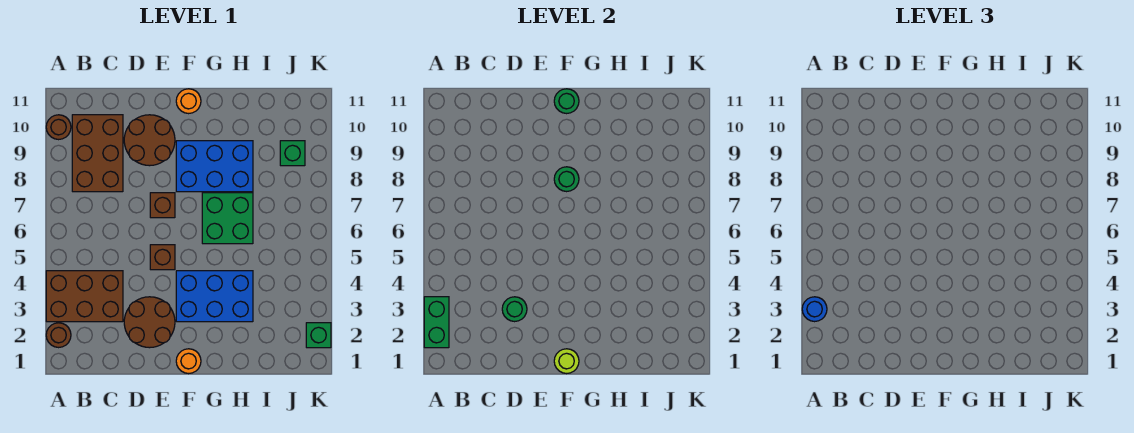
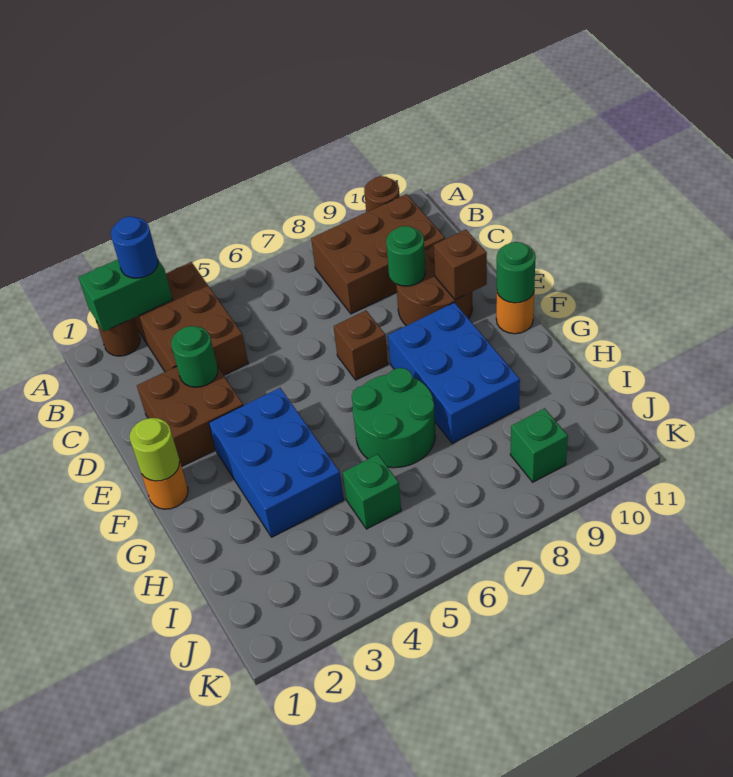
brown round brick D2:E3 level 1 -> brown brick D2:E3 level 1
brown brick E5 level 1 -> brown brick E10 level 2
green round brick F8 level 2 -> green round brick D9 level 2
green brick G6:H7 level 1 -> green round brick G6:H7 level 1
green brick K2 level 1 -> green brick I5 level 1

